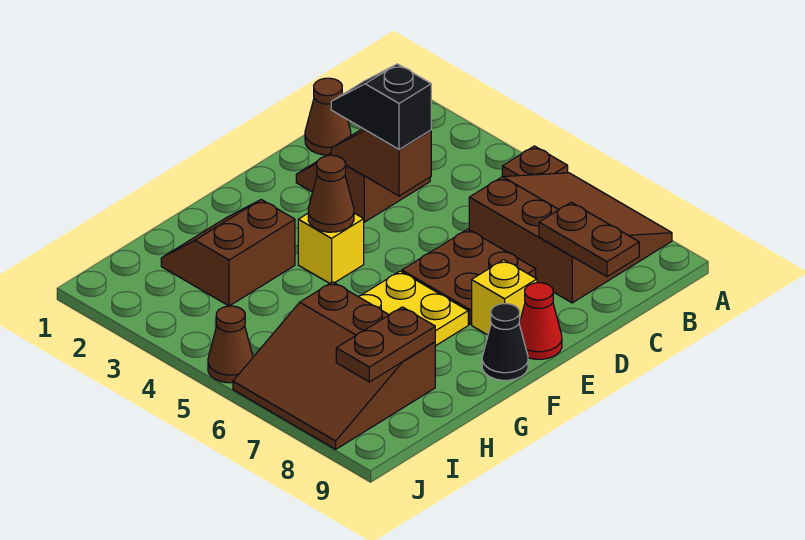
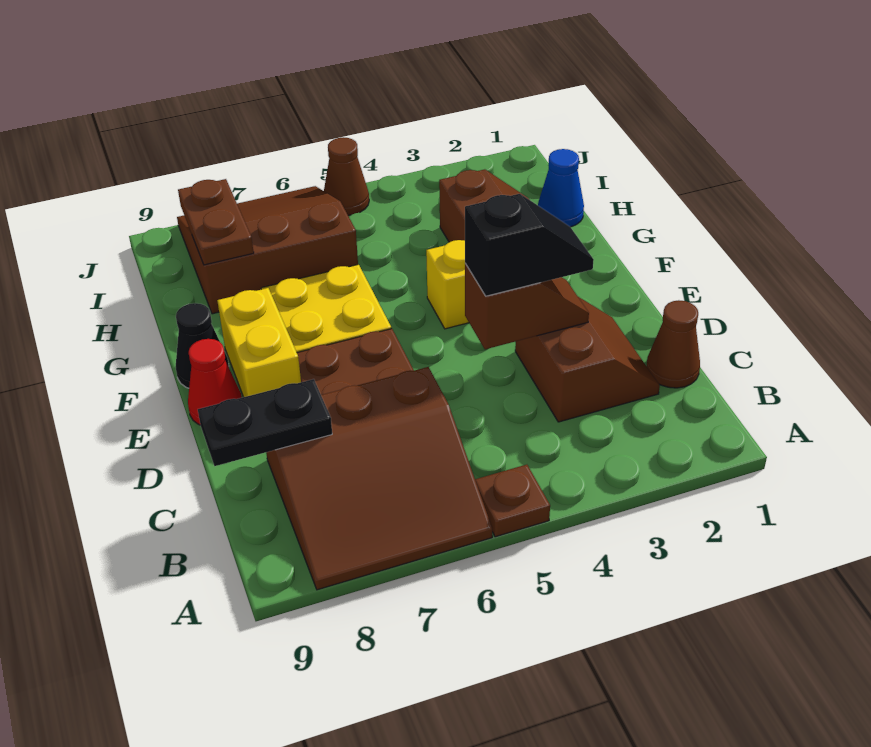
brown plate C8:C9 level 2 -> black plate C8:C9 level 2
yellow brick E8 level 1 -> yellow brick E8:F8 level 1
brown cone F4 level 2 -> none
none -> blue cone H1 level 1

